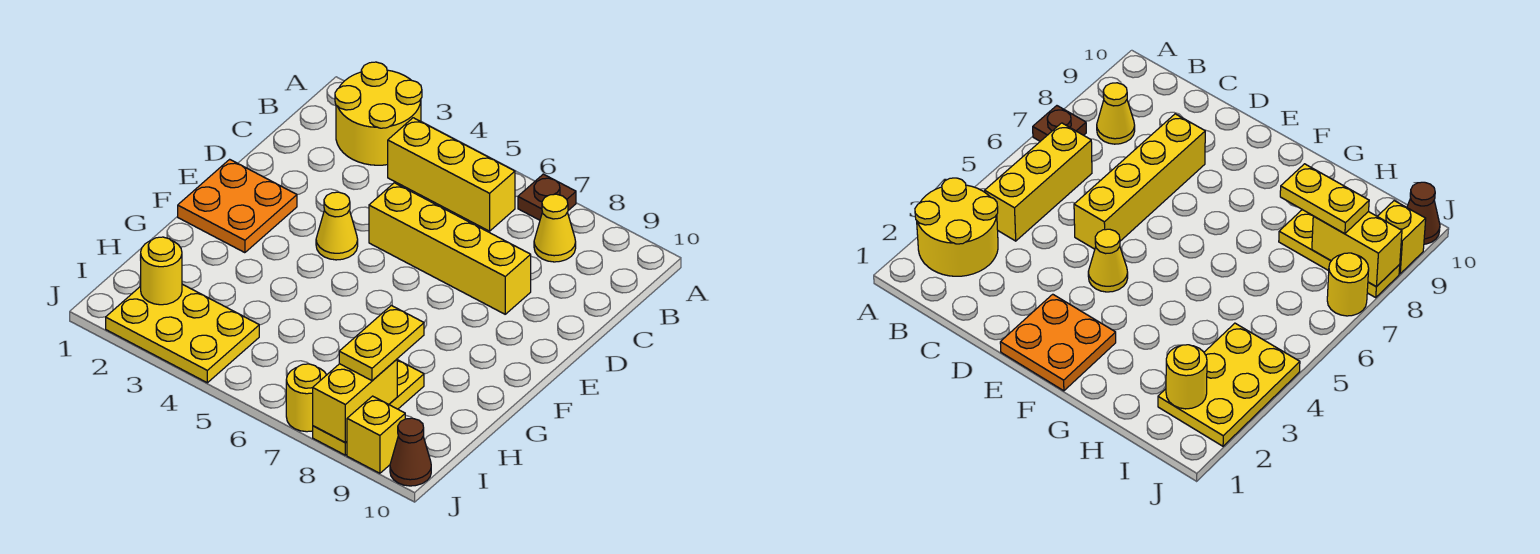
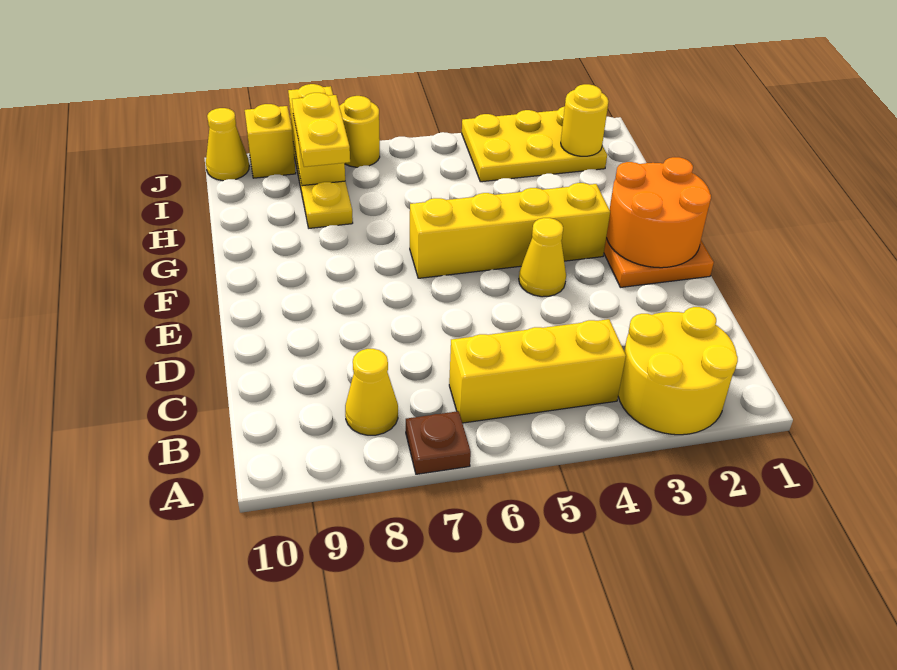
yellow brick D5:D8 level 1 -> yellow brick F3:F6 level 1
none -> orange round brick E1:F2 level 2
brown cone J10 level 1 -> yellow cone J10 level 1

